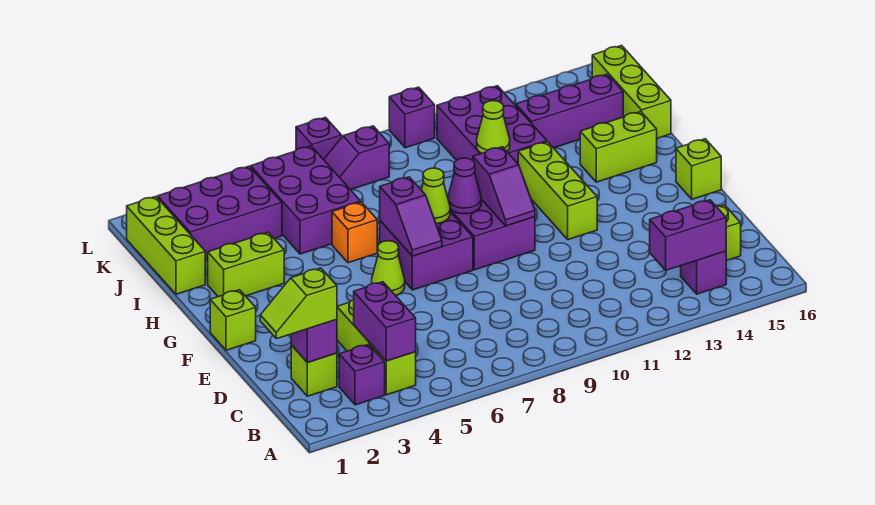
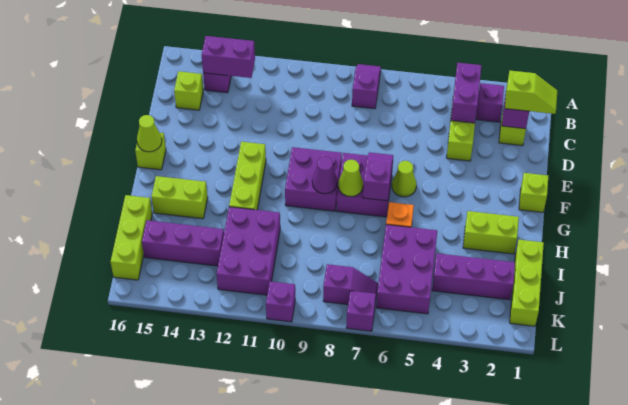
purple slope F10:G10 level 2 top G -> purple slope A8:B8 level 1 top B
lime cone I11 level 2 -> lime cone F16 level 2
purple brick J2:K4 level 1 -> purple brick J2:J4 level 1

